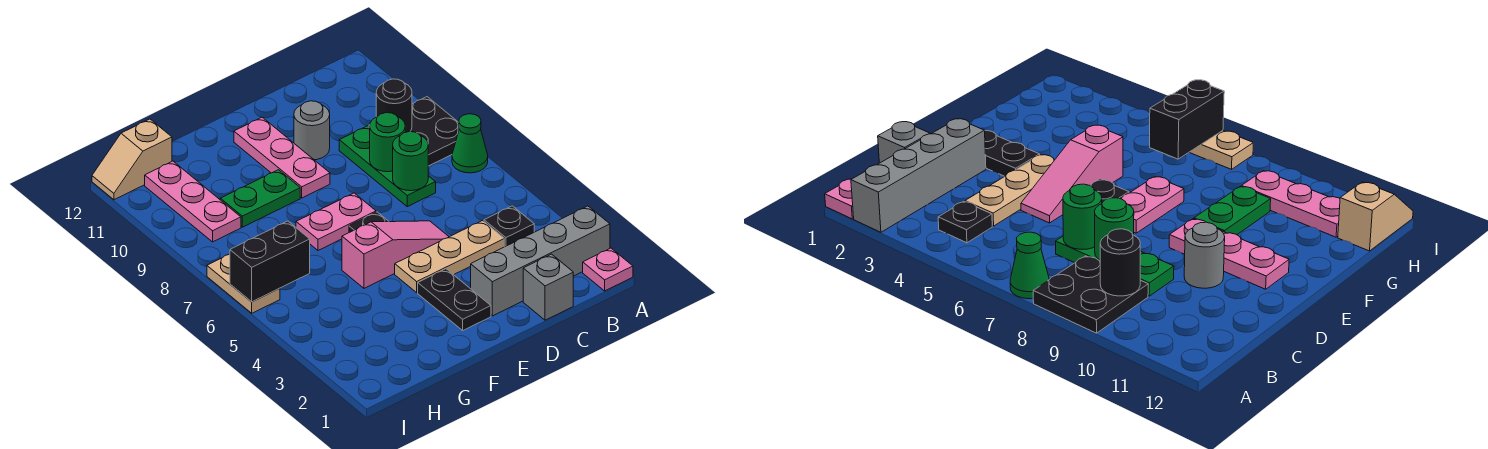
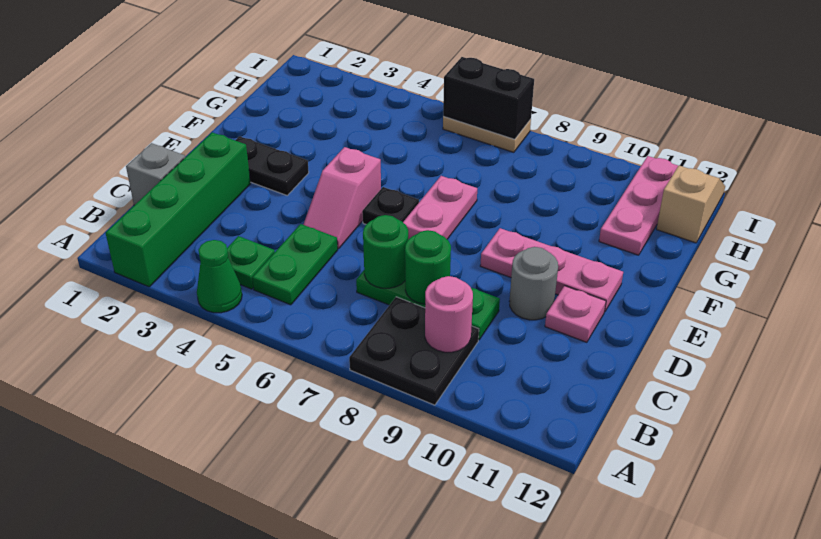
pink plate A1 level 1 -> pink plate D11 level 1
grey brick A2:D2 level 1 -> green brick A2:D2 level 1
green cone A7 level 1 -> green cone A4 level 1
black plate B4 level 1 -> green plate B4 level 1
black round brick B9 level 2 -> pink round brick B9 level 2
tan plate C4:E4 level 1 -> none
pink slope D5:F5 level 1 top F -> pink slope D5:E5 level 1 top E
green plate F9:G9 level 1 -> green plate B5:C5 level 1
black brick H6:I6 level 2 -> black brick I6:I7 level 2
pink plate H9:H11 level 1 -> pink plate G11:I11 level 1

